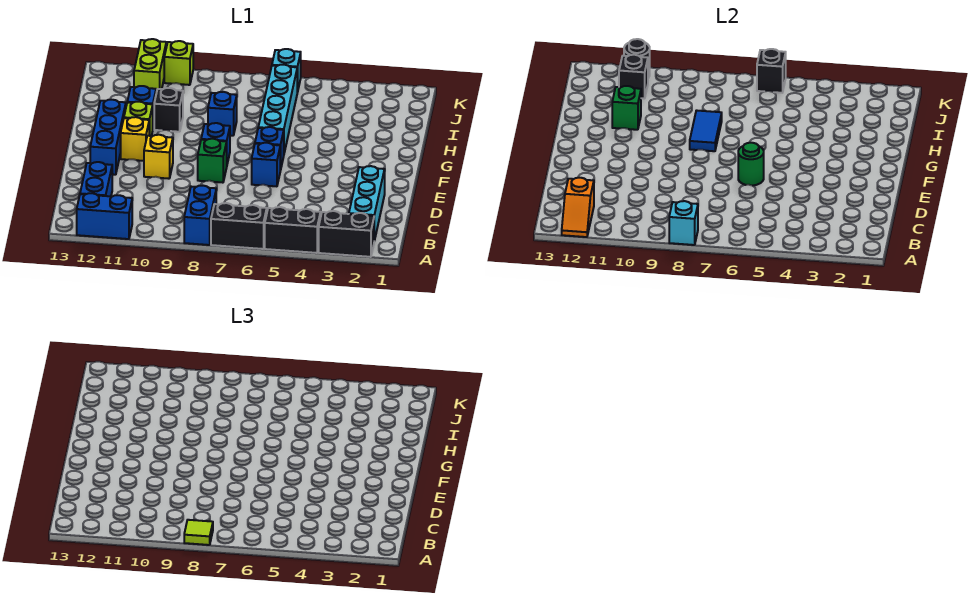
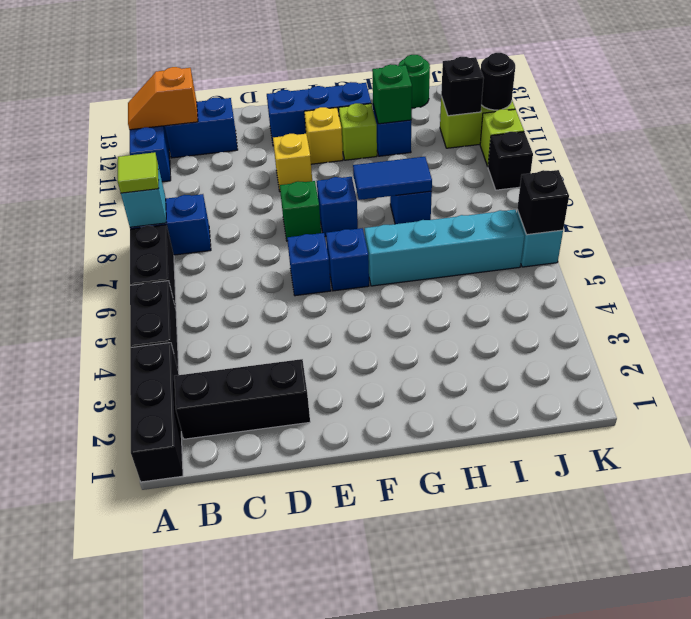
black brick A2:A3 level 1 -> black brick A1:A3 level 1
cyan brick B2:D2 level 1 -> black brick B2:D2 level 1
green round brick E6 level 2 -> green round brick I13 level 1
black brick H10 level 1 -> black brick K9 level 1

